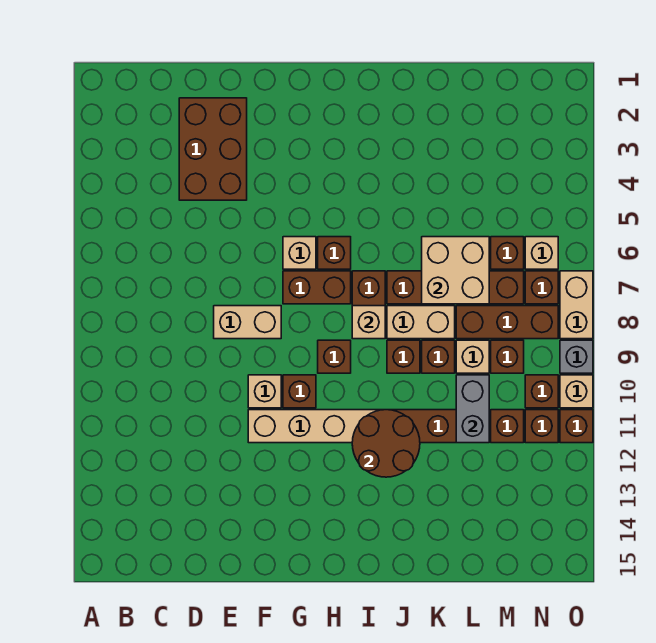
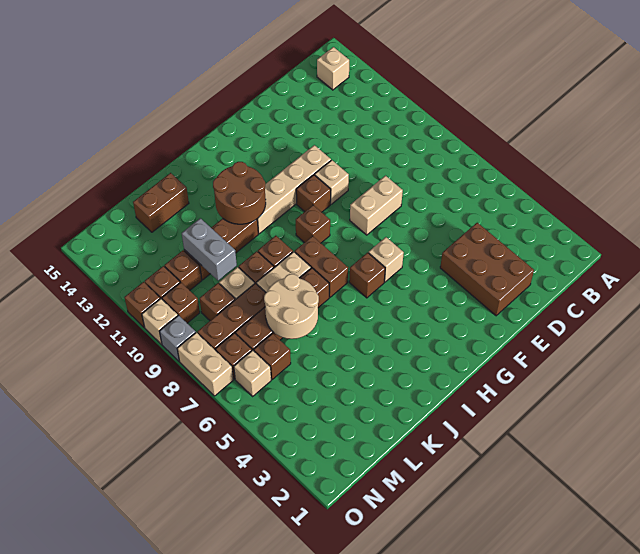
brown brick G7:H7 level 1 -> brown brick K14:L14 level 1
tan brick I8 level 2 -> tan brick B14 level 1
tan brick K6:L7 level 2 -> tan round brick K6:L7 level 2

